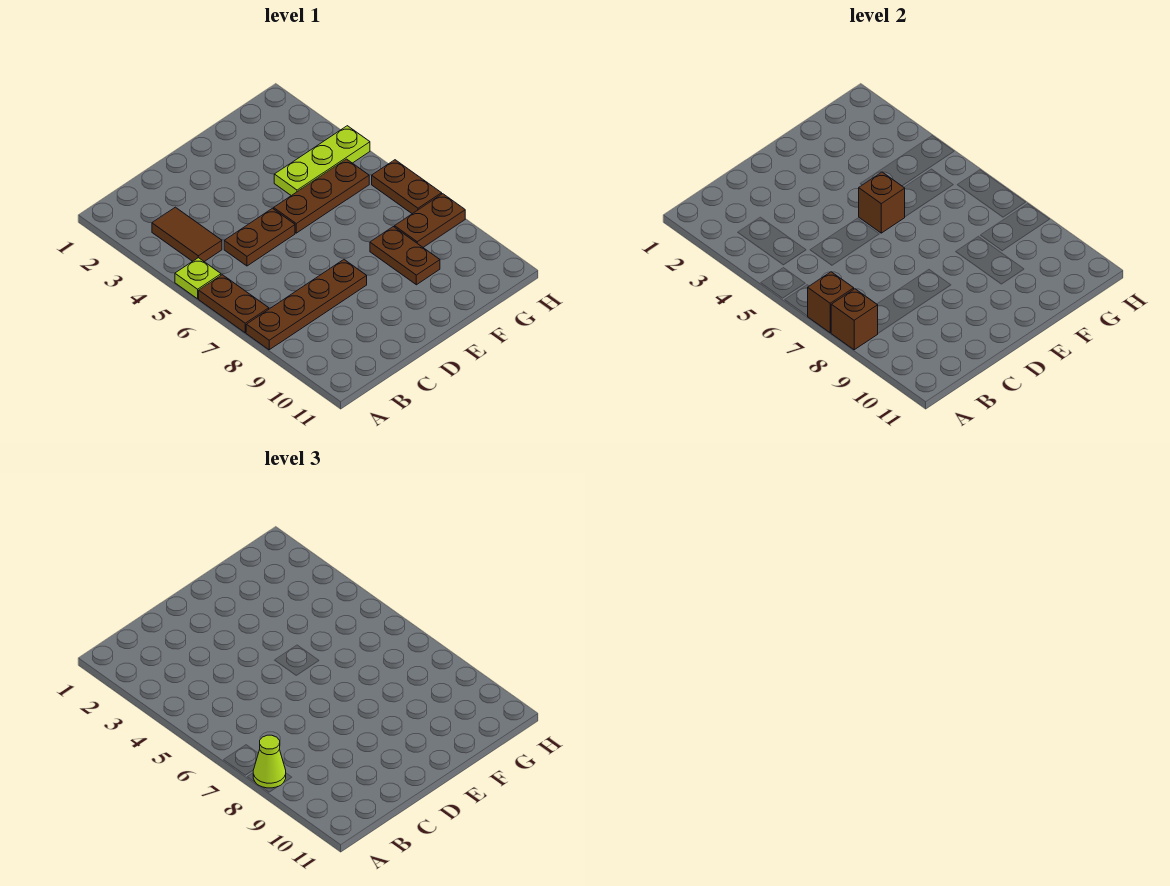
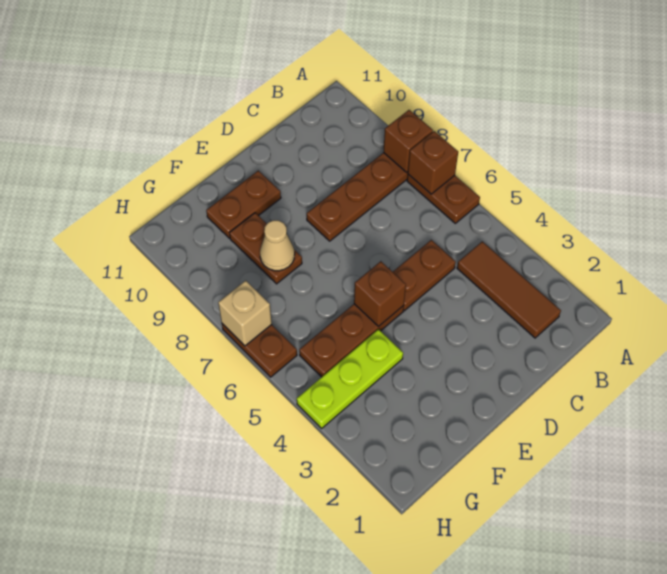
lime plate A5 level 1 -> none
lime cone A8 level 3 -> none
brown tile B3:B4 level 1 -> brown tile B2:B4 level 1
none -> tan cone F8 level 2
brown plate G8:H8 level 1 -> brown plate E10:F10 level 1
none -> tan brick H7 level 2

